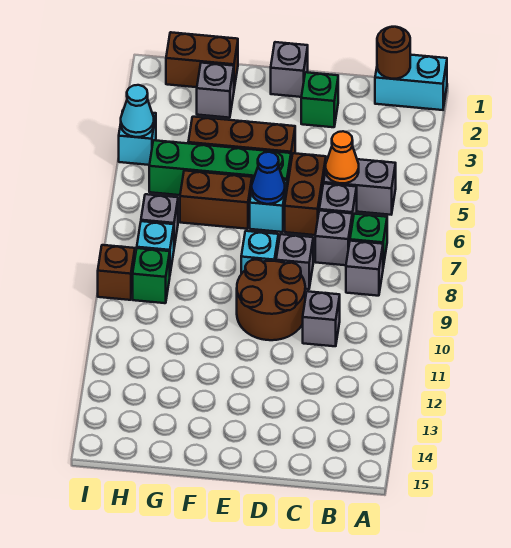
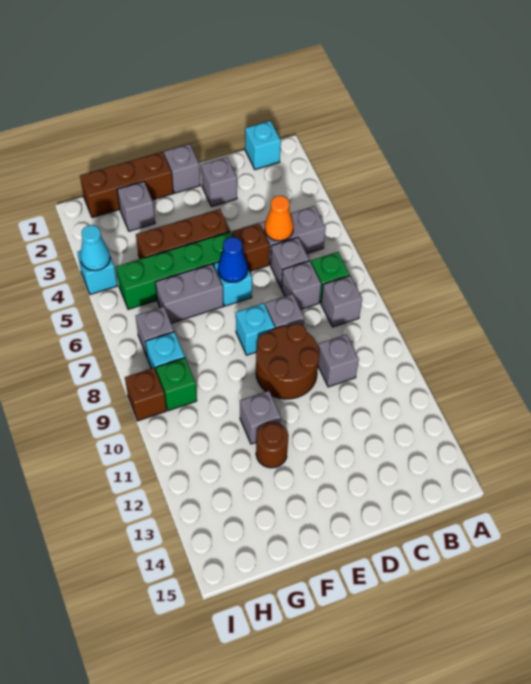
cyan brick A1:B1 level 1 -> cyan brick B1 level 1
brown round brick B1 level 2 -> brown round brick F12 level 1
green brick D2 level 1 -> grey brick D2 level 1
brown brick D5:D6 level 1 -> brown brick D5 level 1
brown brick F6:G6 level 1 -> grey brick F6:G6 level 1
none -> grey brick F11 level 1
brown brick G1:H1 level 1 -> brown brick F1:H1 level 1

